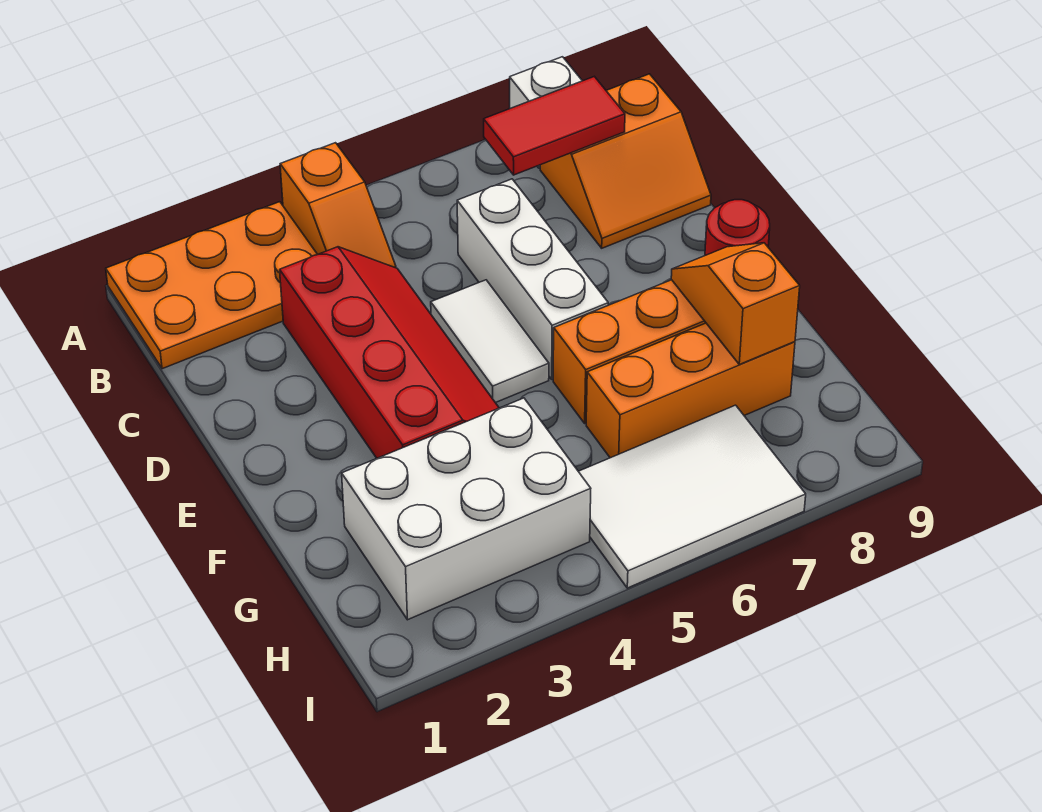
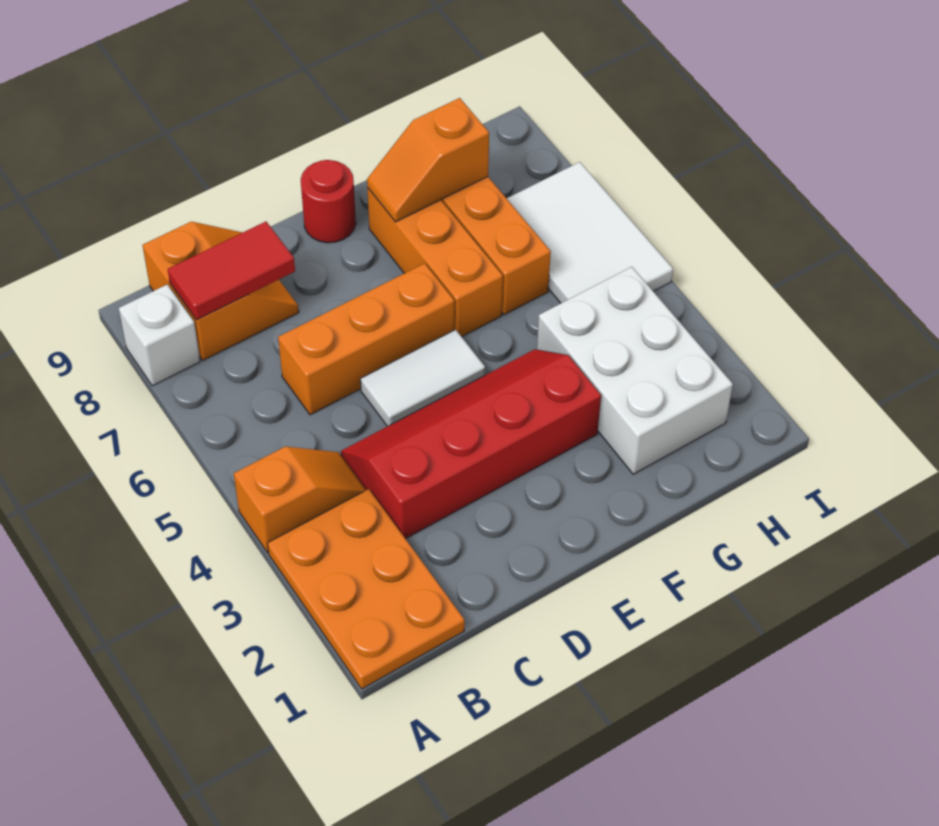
red tile B7:B8 level 2 -> red tile B8:C8 level 2
white brick C6:E6 level 1 -> orange brick C6:E6 level 1

